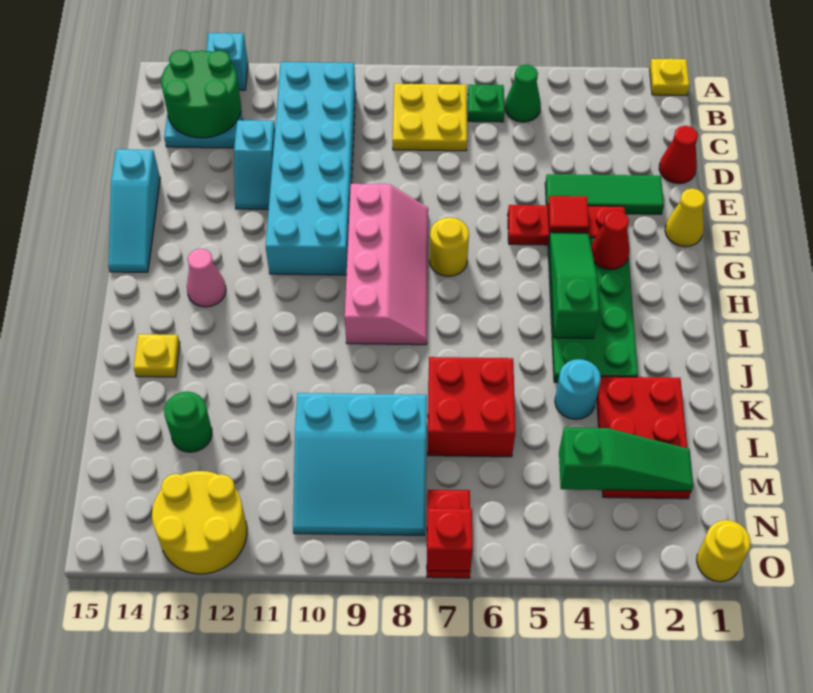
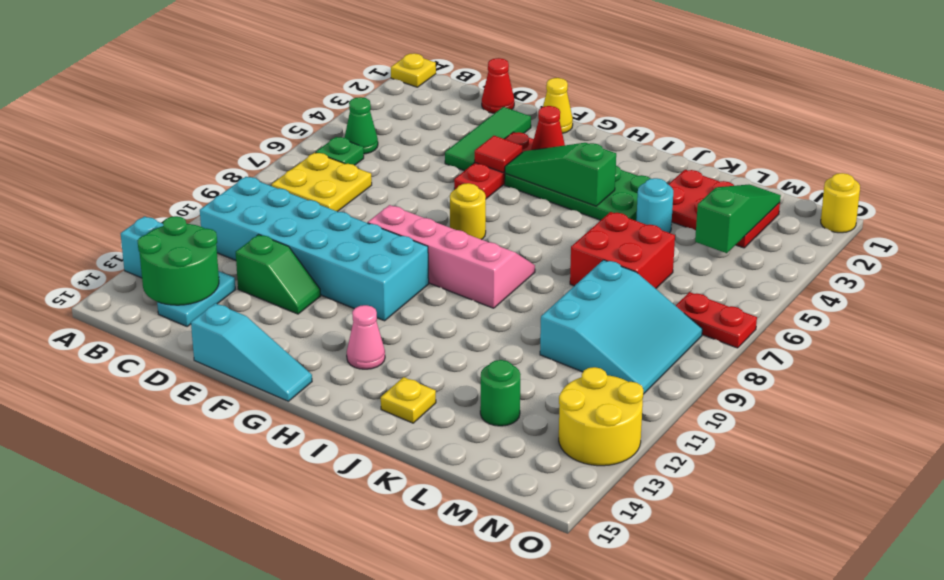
cyan slope D12:E12 level 1 top D -> green slope D12:E12 level 1 top D
red brick O7 level 2 -> none

